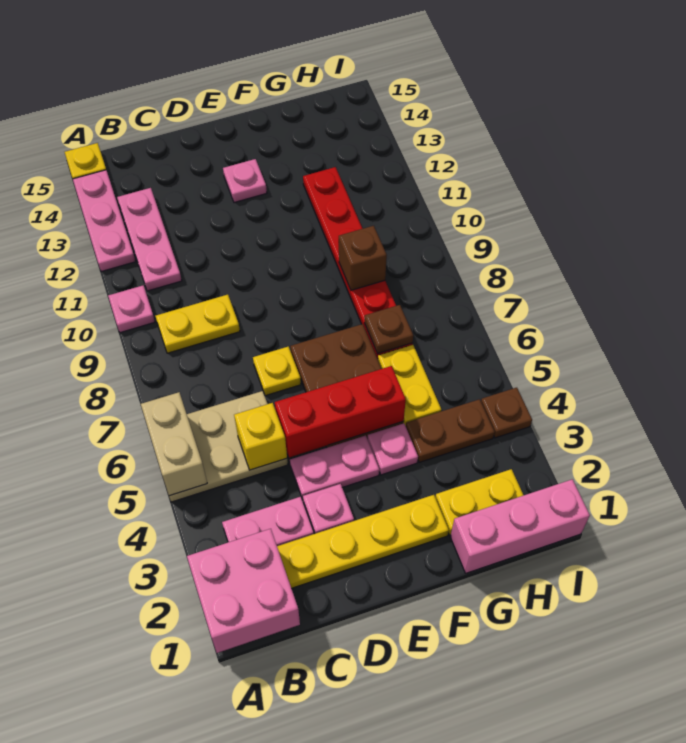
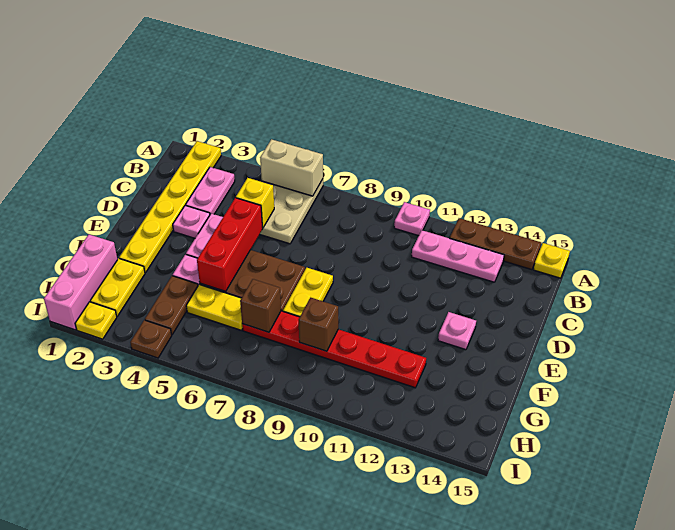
pink brick A1:B2 level 2 -> none
pink plate A12:A14 level 1 -> brown plate A12:A14 level 1
yellow plate B9:C9 level 1 -> yellow plate E8:F8 level 1
yellow plate D7 level 1 -> yellow plate I2 level 1
brown plate G7 level 2 -> brown brick G7 level 2

